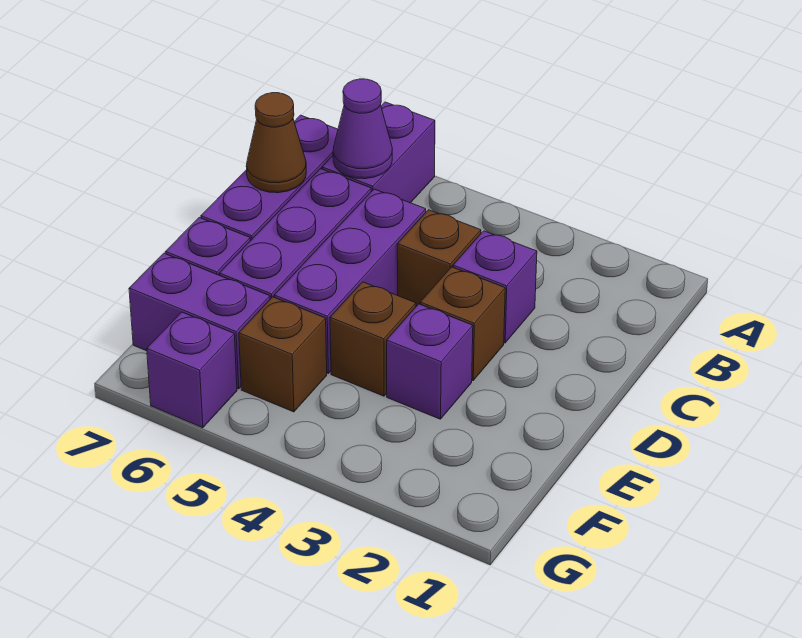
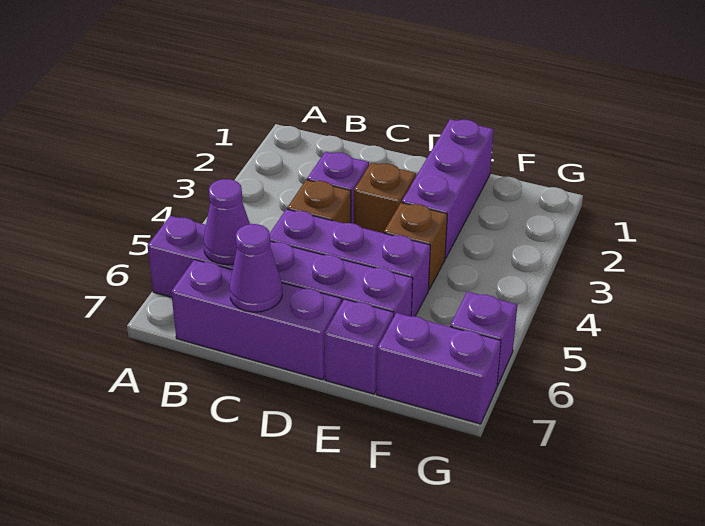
brown cone C7 level 2 -> purple cone C7 level 2
purple brick E3 level 1 -> purple brick E1:E3 level 1
brown brick F5 level 1 -> none
purple brick F6:F7 level 1 -> purple brick F7:G7 level 1

